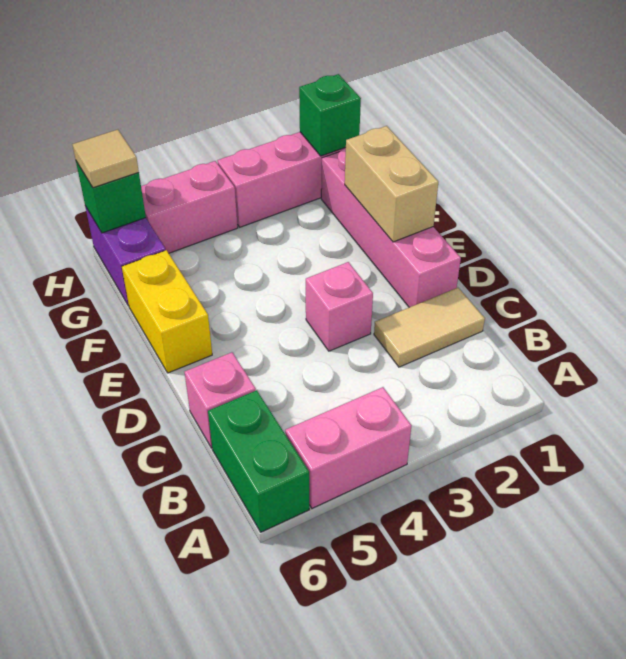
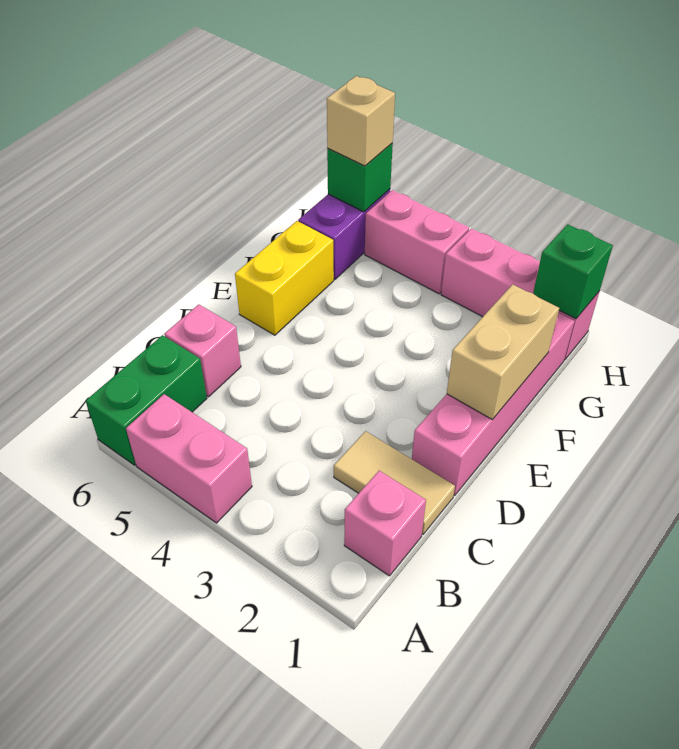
pink brick D3 level 1 -> pink brick B1 level 1
tan tile H6 level 3 -> tan brick H6 level 3

